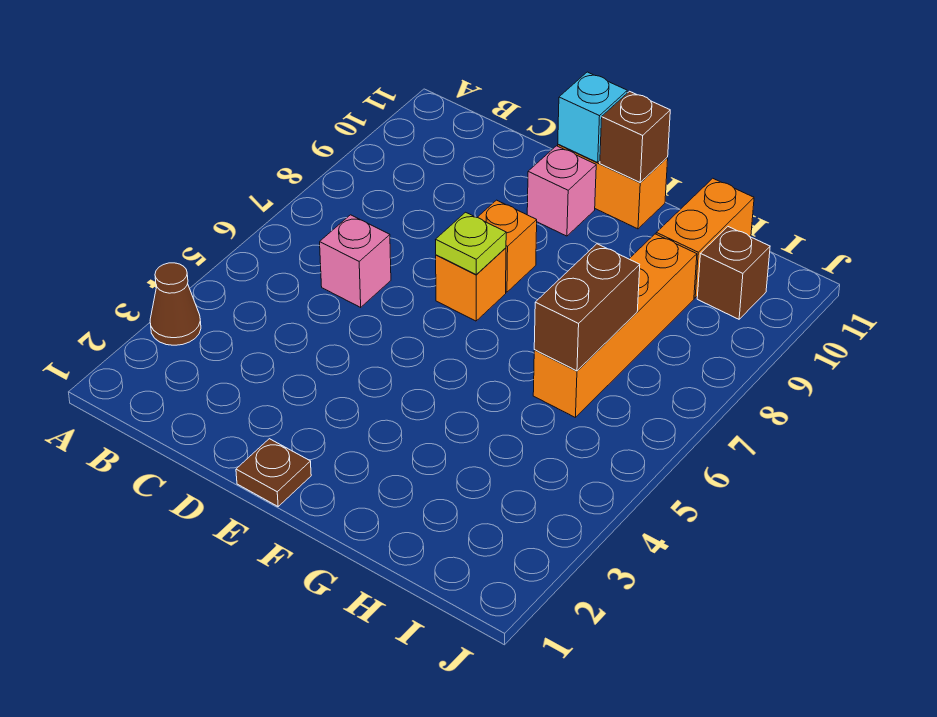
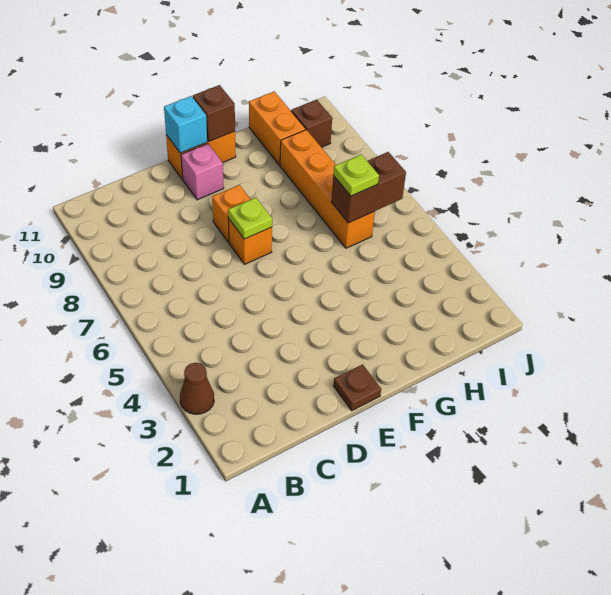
pink brick C6 level 1 -> none
brown brick H6:H7 level 2 -> brown brick H6:I6 level 2
none -> lime plate H6 level 3

